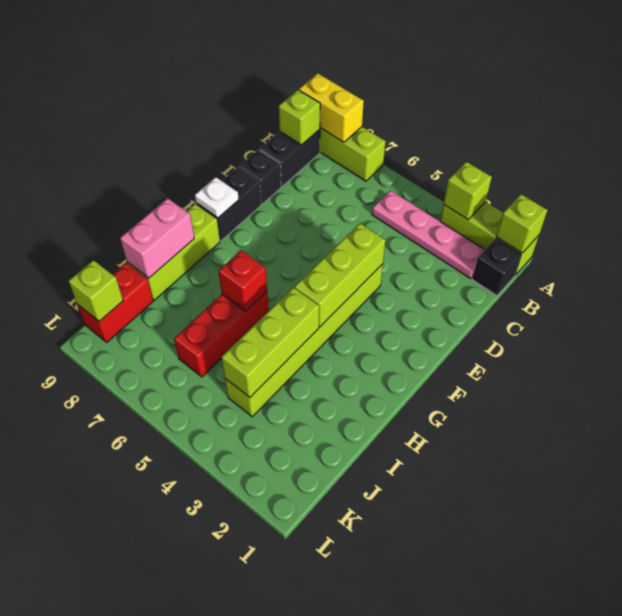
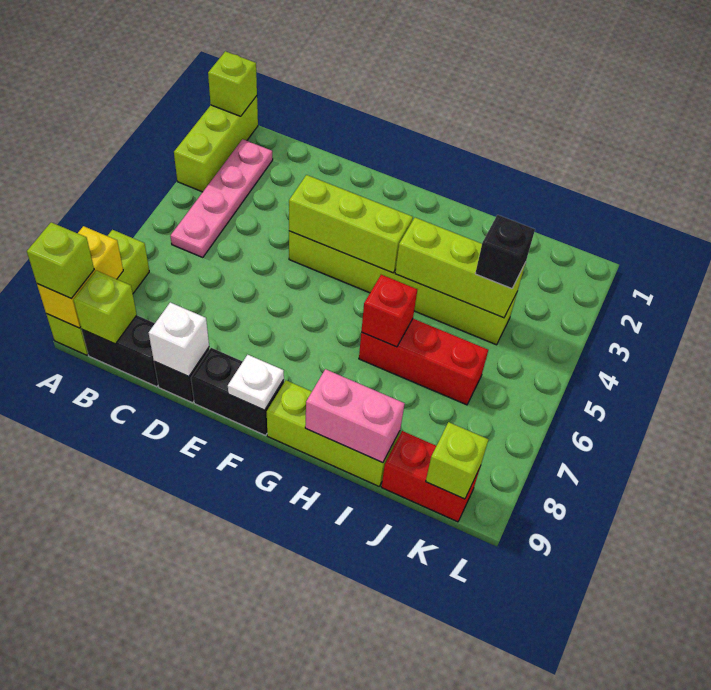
lime brick A3 level 2 -> lime brick A9 level 3
black brick B1 level 1 -> black brick J4 level 3
none -> white brick D9 level 2

